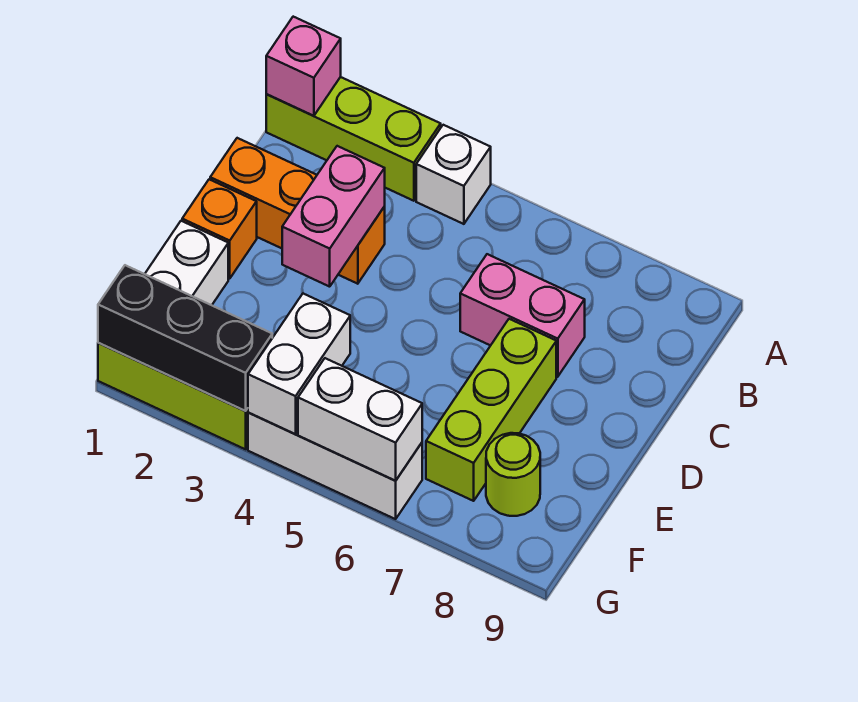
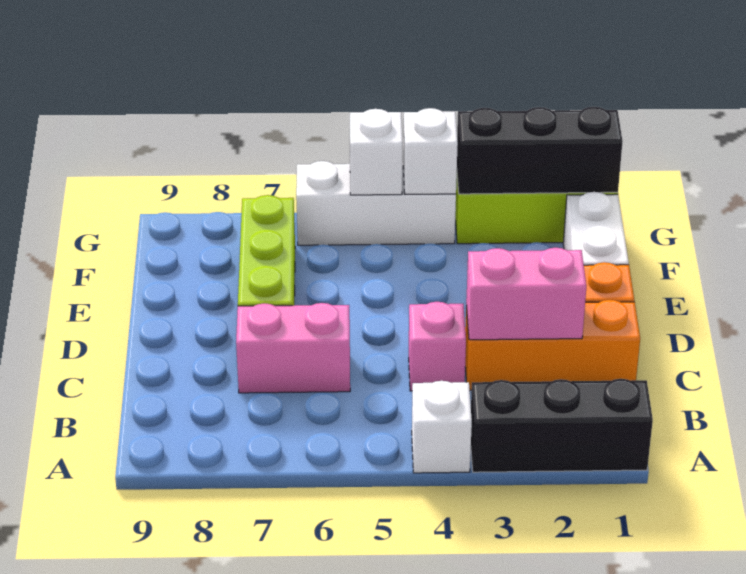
lime brick A1:A3 level 1 -> black brick A1:A3 level 1
pink brick A1 level 2 -> pink brick C4 level 1
pink brick C3:D3 level 2 -> pink brick C2:C3 level 2
white brick F4:G4 level 2 -> white brick G4 level 2
lime round brick F8 level 1 -> none
white brick G5:G6 level 2 -> white brick G5 level 2

